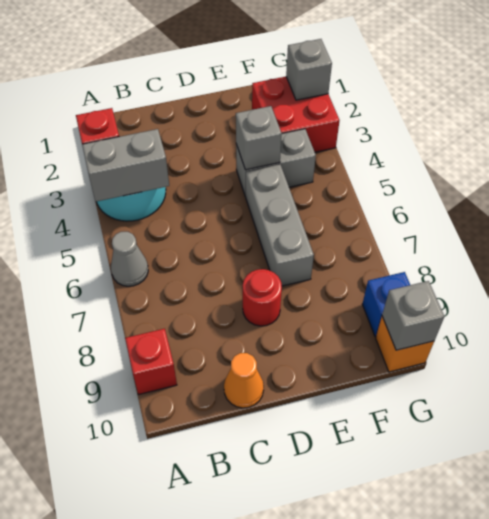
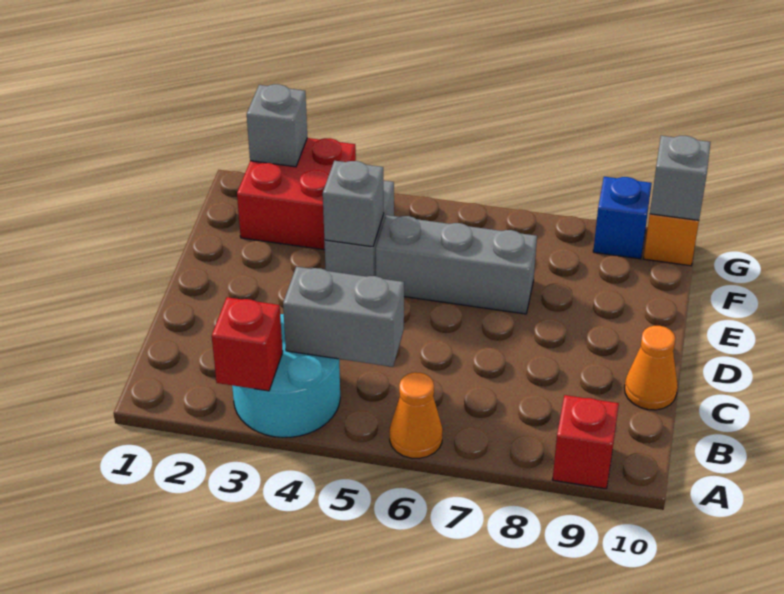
grey brick A4:B4 level 2 -> grey brick B4:B5 level 2
grey cone A6 level 1 -> orange cone A6 level 1
red round brick D8 level 1 -> none

